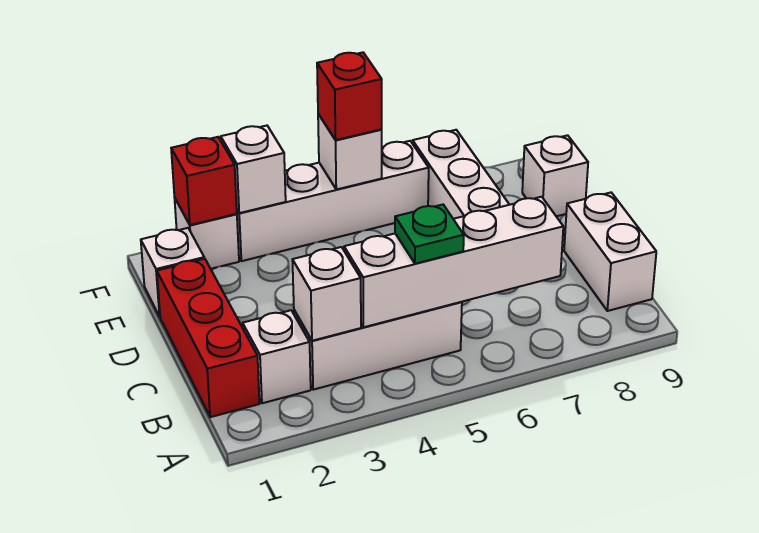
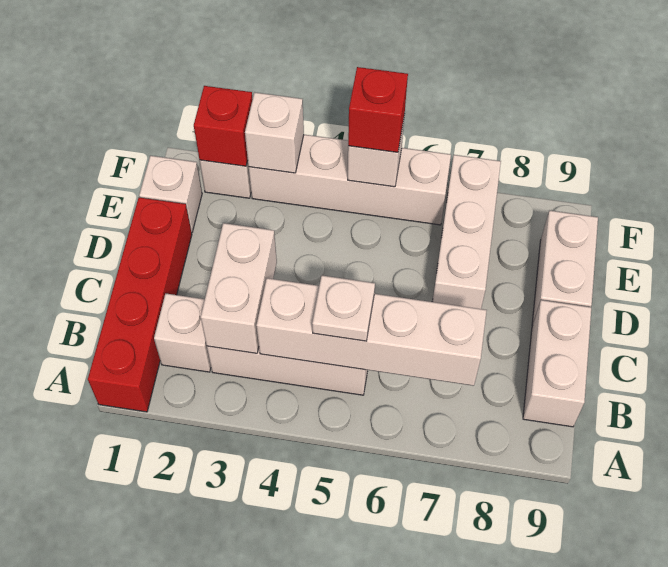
red brick B1:D1 level 1 -> red brick A1:D1 level 1
white brick B3 level 2 -> white brick B3:C3 level 2
green plate B5 level 3 -> white plate B5 level 3
white brick E9 level 1 -> white brick D9:E9 level 1

